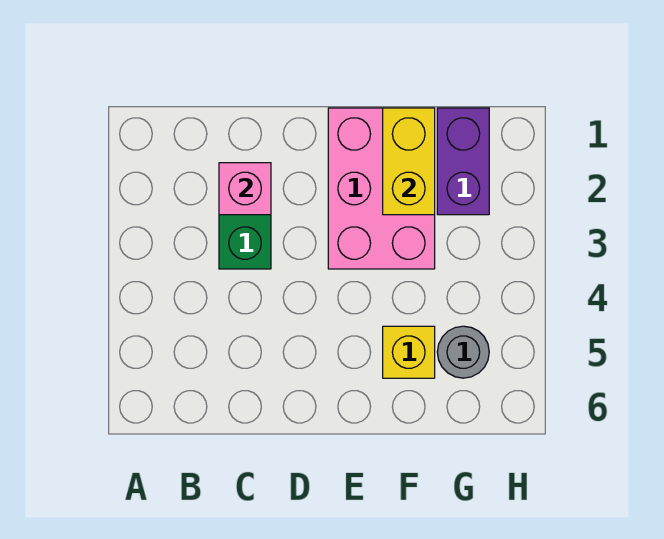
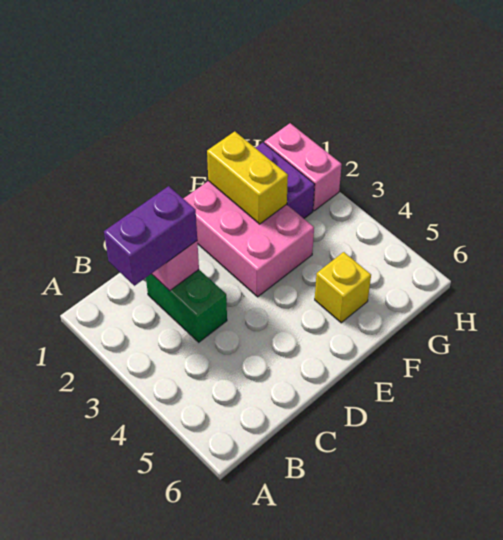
none -> purple brick B2:C2 level 3
grey round brick G5 level 1 -> none
none -> pink brick H1:H2 level 1

